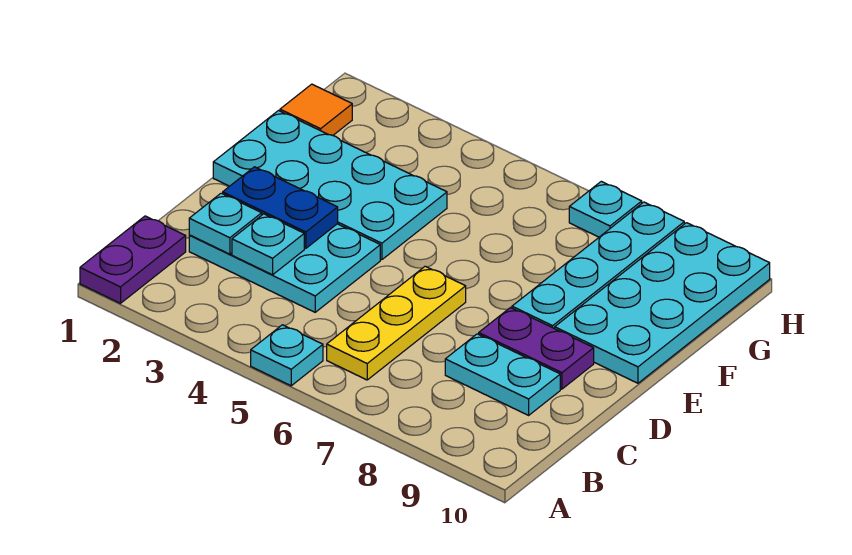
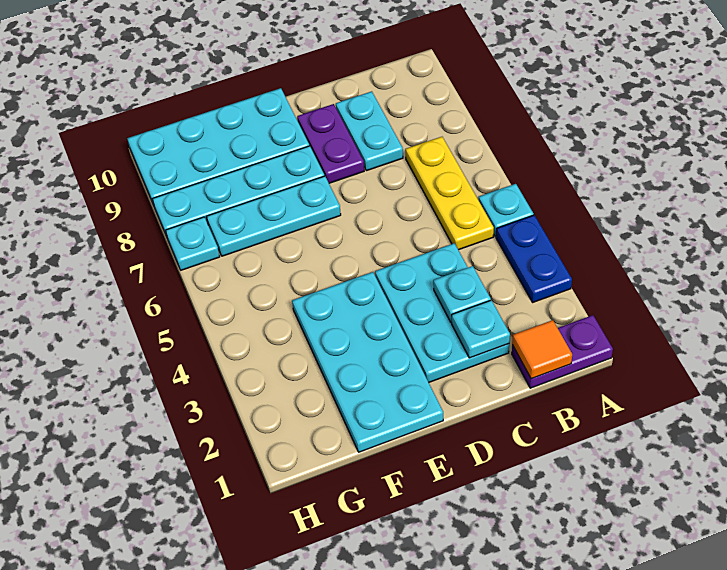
yellow plate B6:D6 level 1 -> yellow plate B5:B7 level 1
blue plate D2:D3 level 2 -> blue plate A3:A4 level 1
none -> cyan plate E7:G7 level 1
orange tile G1 level 1 -> orange tile B1 level 2

